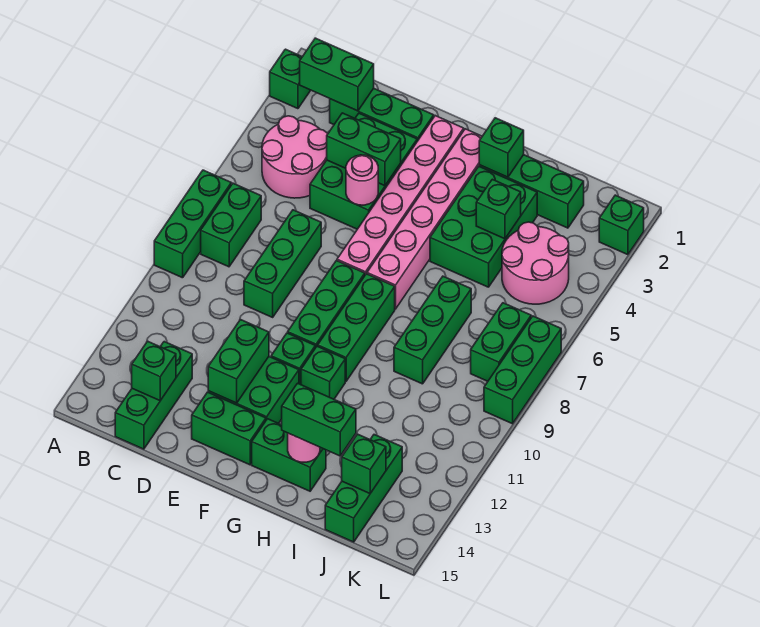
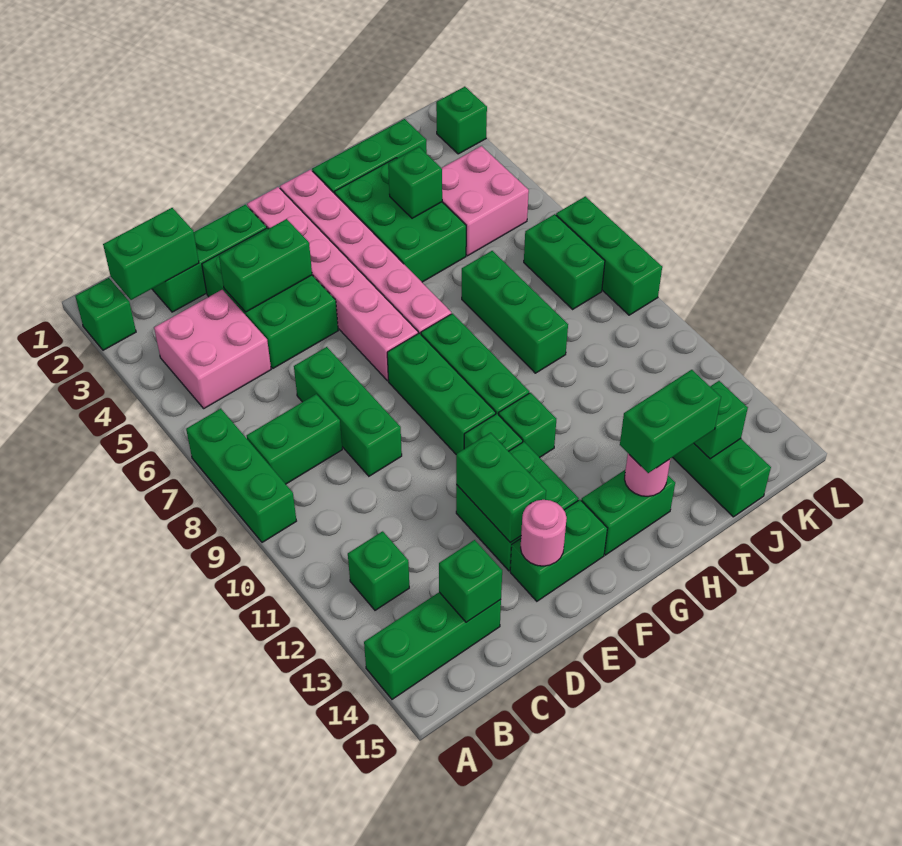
pink round brick B4:C5 level 1 -> pink brick B4:C5 level 1
green brick B7:B8 level 1 -> green brick B8:C8 level 1
green brick C13:C15 level 1 -> green brick A14:C14 level 1
pink round brick E5 level 2 -> pink round brick E14 level 2
green brick H2 level 2 -> green brick B12 level 1
pink round brick J4:K5 level 1 -> pink brick J4:K5 level 1

